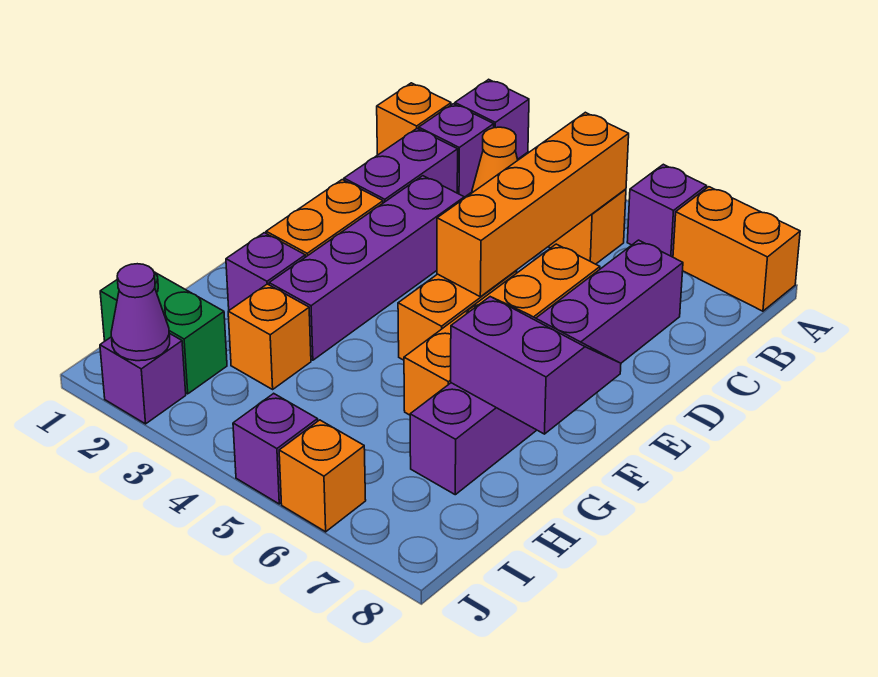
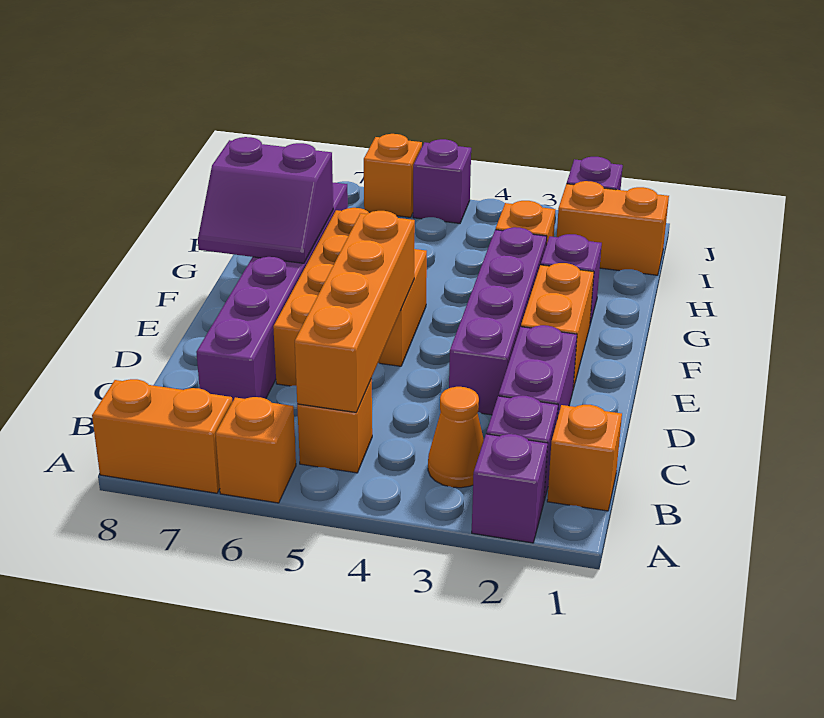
purple brick A6 level 1 -> orange brick A6 level 1
green brick I1:I2 level 1 -> orange brick I1:I2 level 1
purple cone J2 level 2 -> none

